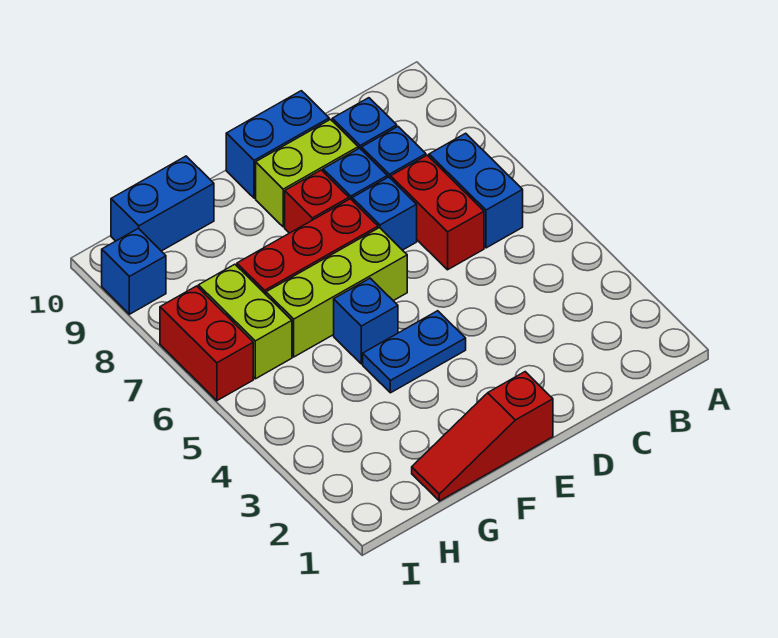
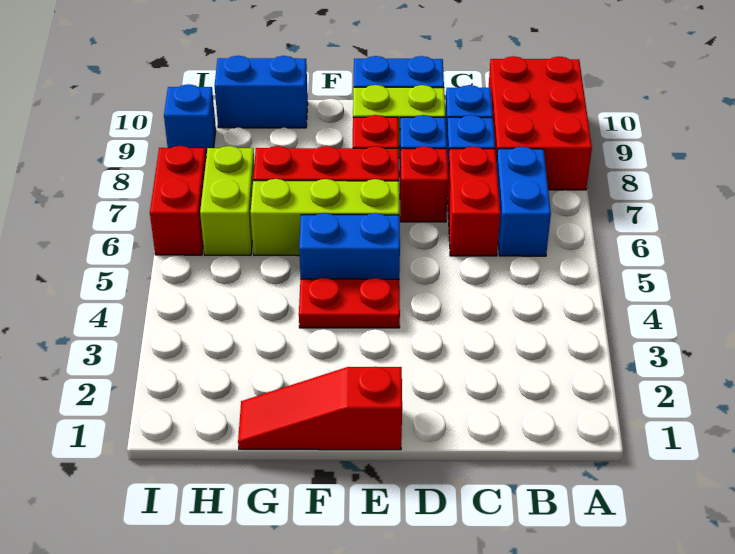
none -> red brick A8:B10 level 1
blue brick D7 level 1 -> red brick D7 level 1
blue plate E4:F4 level 1 -> red plate E4:F4 level 1
blue brick F5 level 1 -> blue brick E5:F5 level 1

